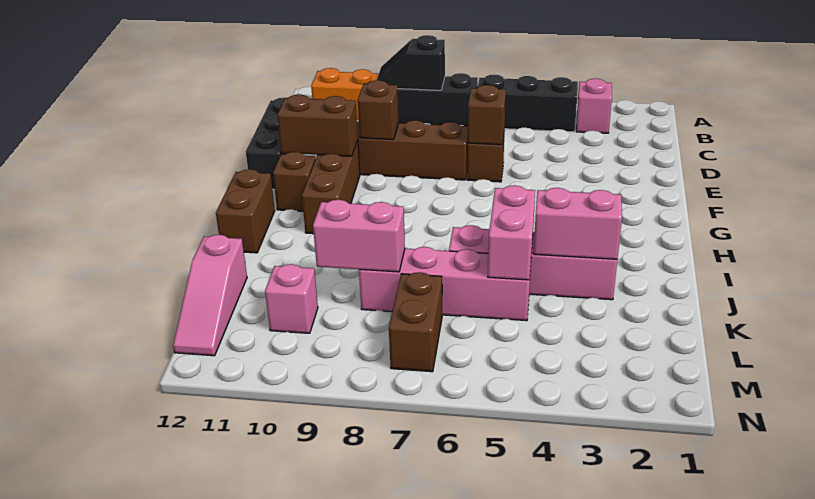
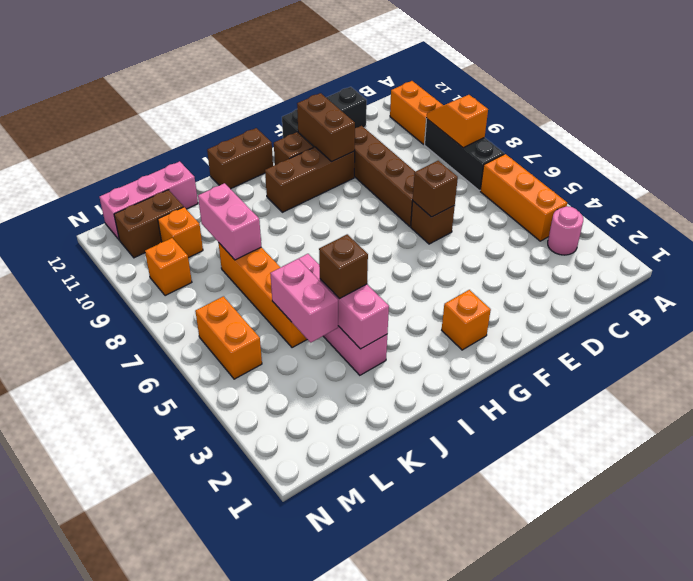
pink brick B3 level 1 -> pink round brick B3 level 1
black brick B4:B6 level 1 -> orange brick B4:B6 level 1
black slope B8:B9 level 2 top 8 -> orange slope B8:B9 level 2 top 8
brown brick E9 level 2 -> brown brick J4 level 3
none -> orange brick G2 level 1
pink brick J5:K5 level 2 -> pink brick K4:K5 level 2
pink brick K5:K8 level 1 -> orange brick K5:K8 level 1
pink slope K12:M12 level 1 top K -> pink brick K12:M12 level 1
brown brick L7:M7 level 1 -> brown brick L11:M11 level 1
pink brick L10 level 1 -> orange brick L10 level 1
none -> orange brick M5:M6 level 1
none -> orange brick M9 level 1

